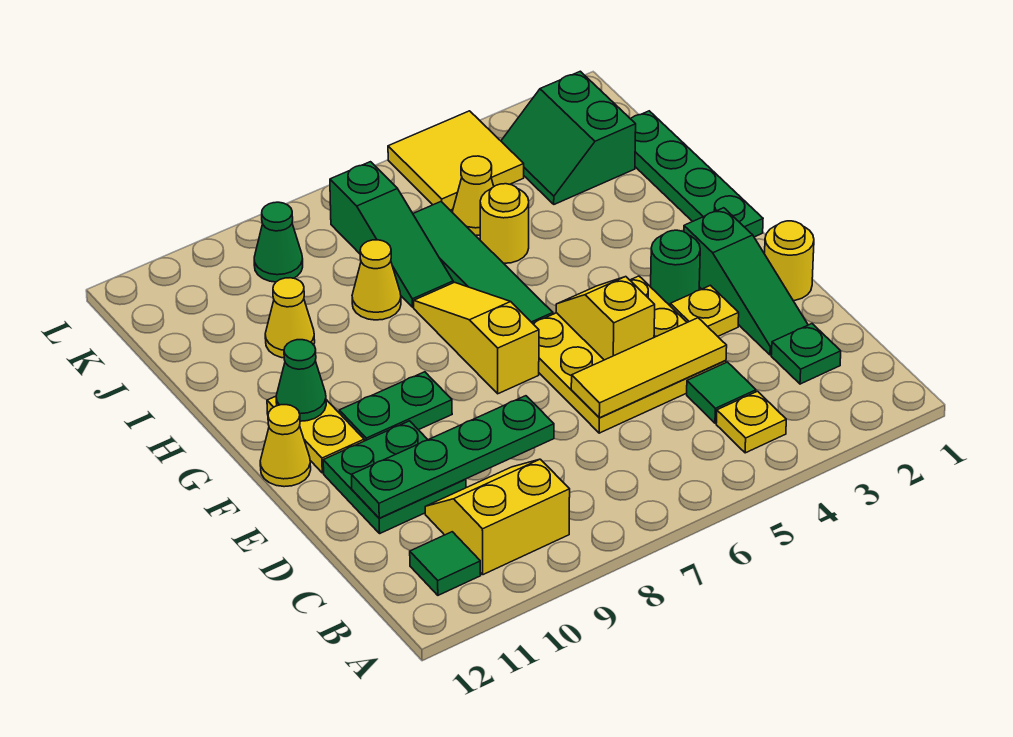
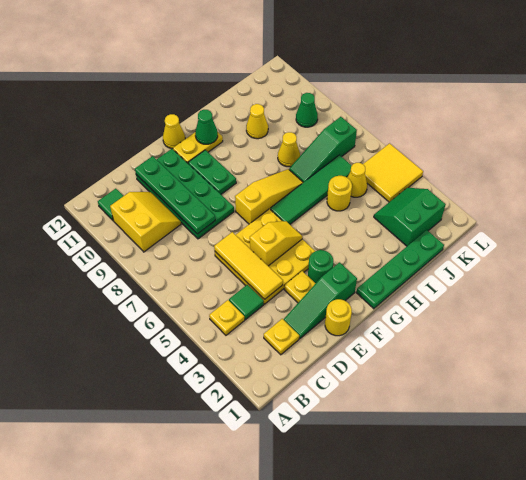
green plate C2 level 1 -> yellow plate C2 level 1
green plate D10:E11 level 1 -> green plate D8:E11 level 1

